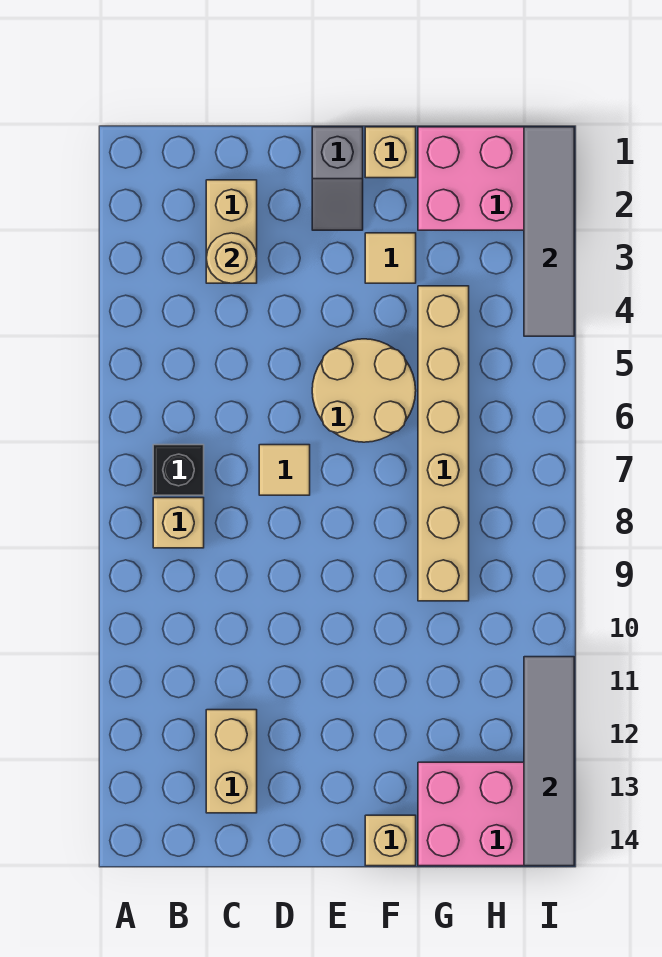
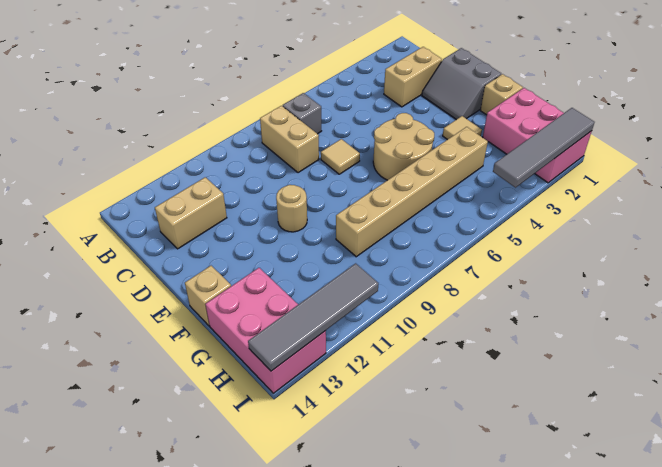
black brick B7 level 1 -> grey brick B7 level 1
tan brick B8 level 1 -> tan brick B8:C8 level 1
tan round brick C3 level 2 -> tan round brick E10 level 1
grey slope E1:E2 level 1 top 1 -> grey slope D1:E2 level 1 top 1

